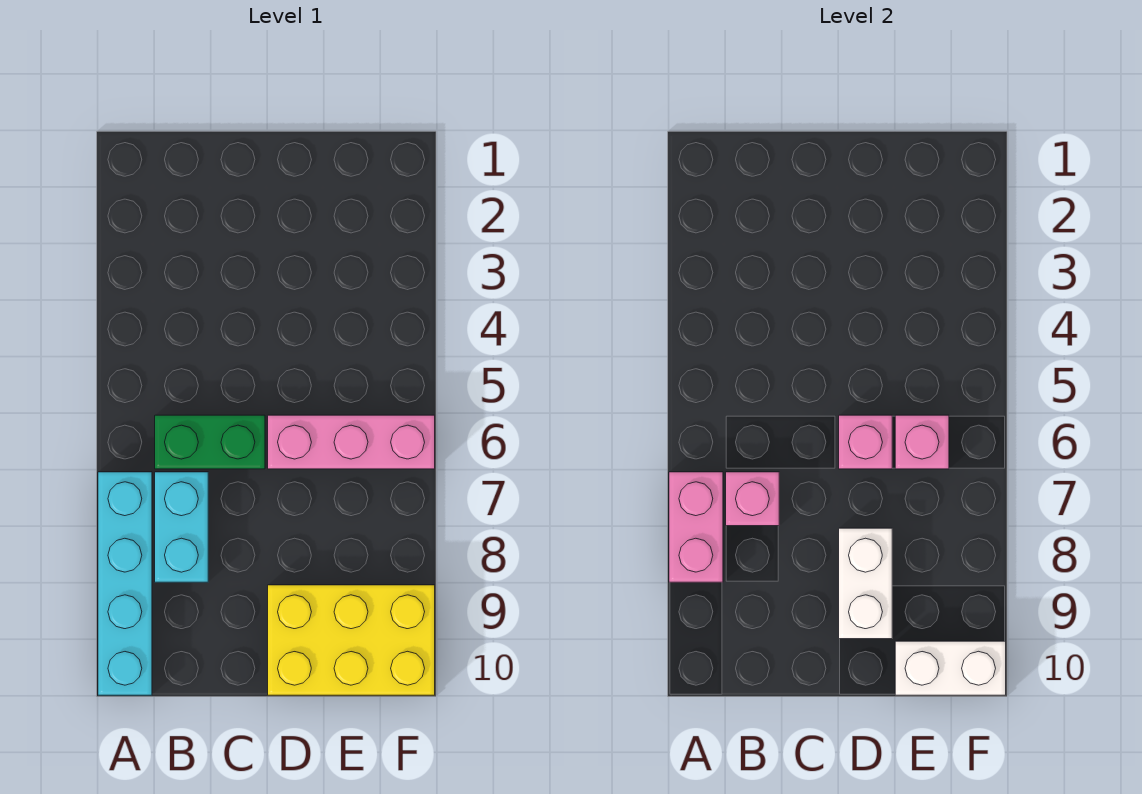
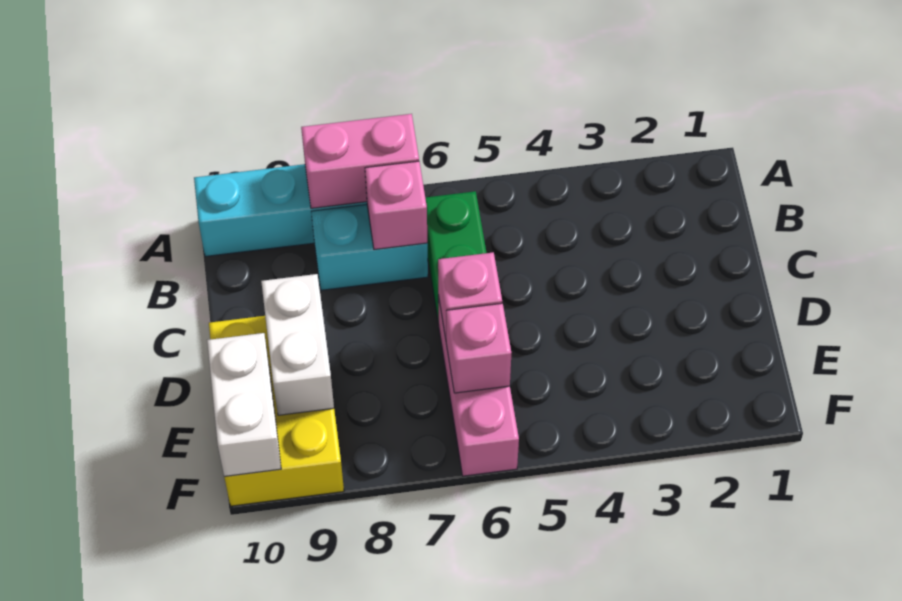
white brick D8:D9 level 2 -> white brick D9:E9 level 2

